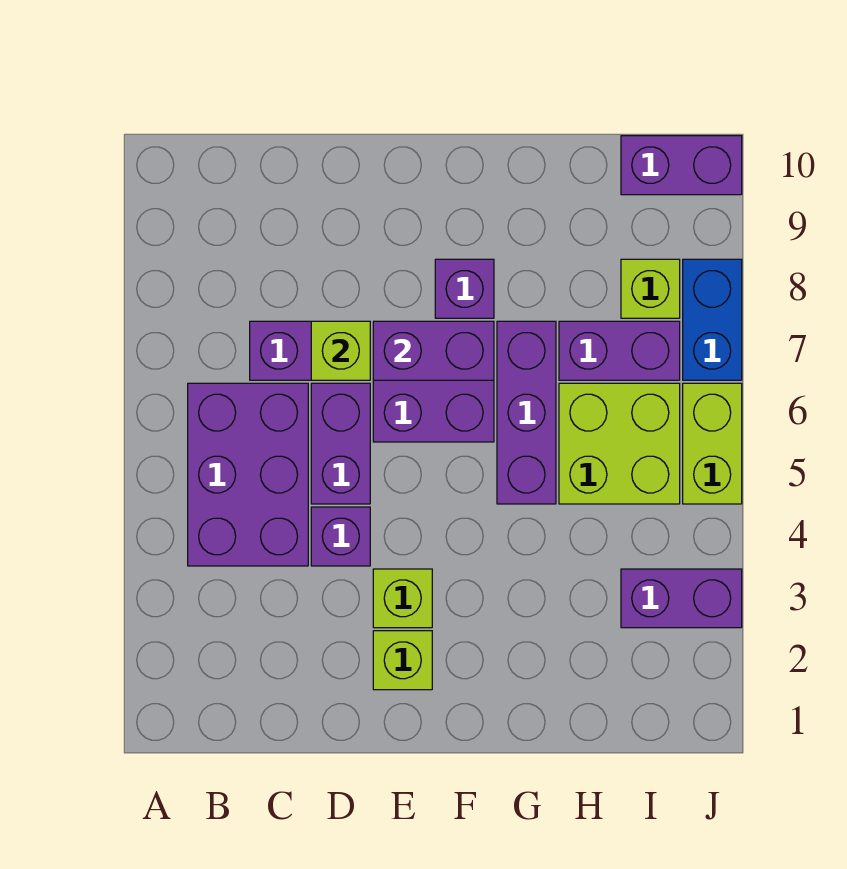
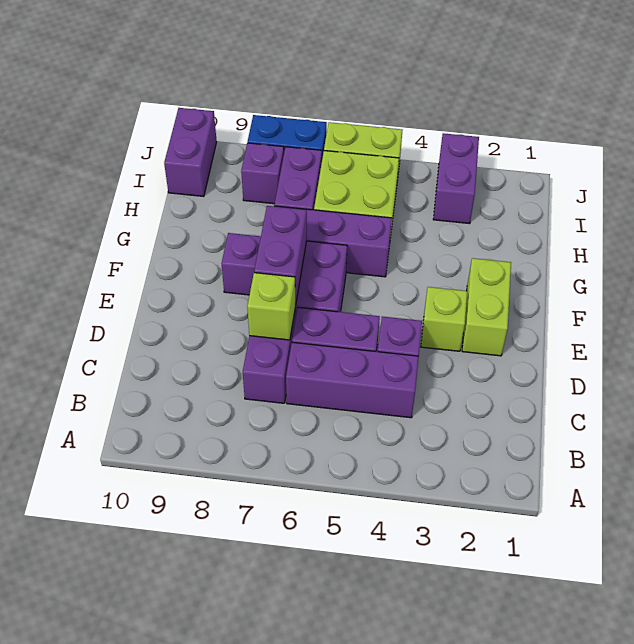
purple brick B4:C6 level 1 -> purple brick C4:C6 level 1
lime brick E2 level 1 -> lime brick E2:F2 level 1
lime brick I8 level 1 -> purple brick I8 level 1

